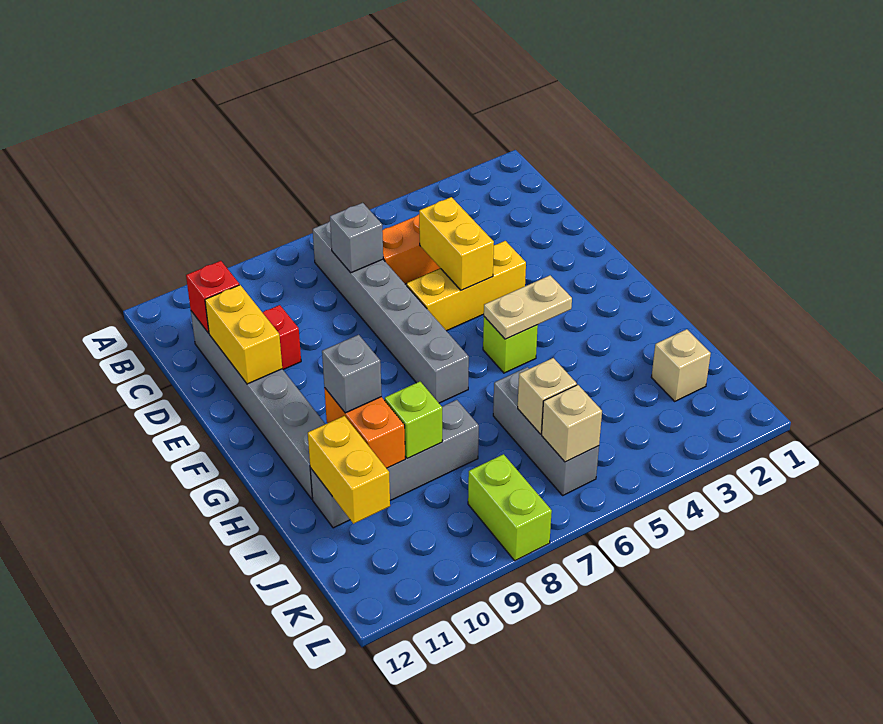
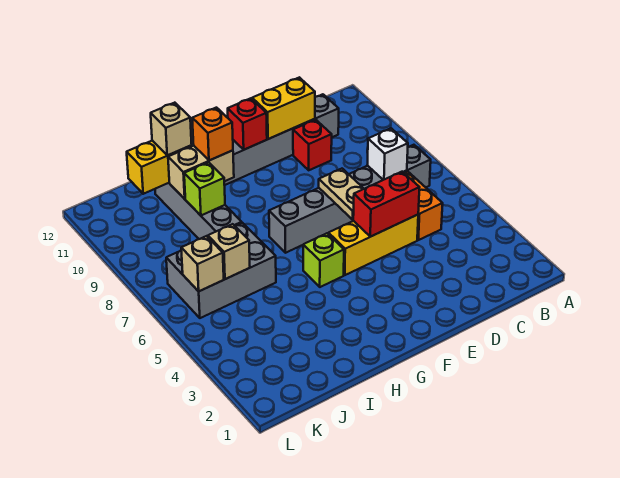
grey brick C7 level 2 -> white brick C7 level 2
red brick C11 level 2 -> red brick F11 level 2
yellow brick D5:E5 level 2 -> red brick D5:E5 level 2
yellow brick E4:E6 level 1 -> yellow brick D5:F5 level 1
tan plate G4:G5 level 2 -> tan plate E6:E7 level 2
orange brick H10:I10 level 2 -> tan brick H10:I10 level 2
grey brick H10 level 3 -> orange brick H10 level 3
grey brick I6:K6 level 1 -> grey brick I6:K7 level 1
tan brick J2 level 1 -> tan brick I11 level 3
lime brick K8:L8 level 1 -> none

